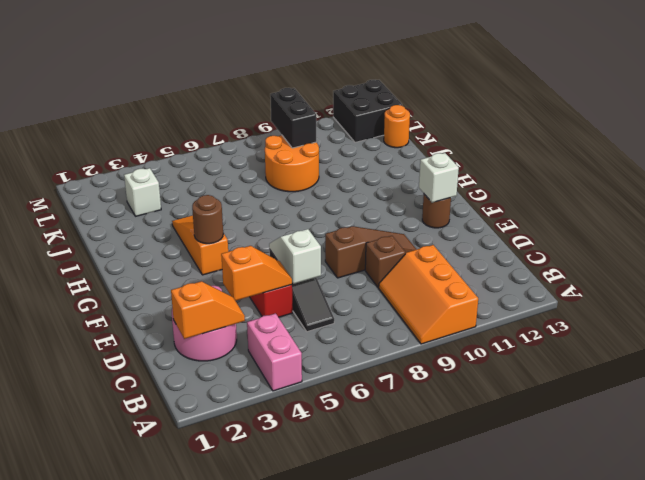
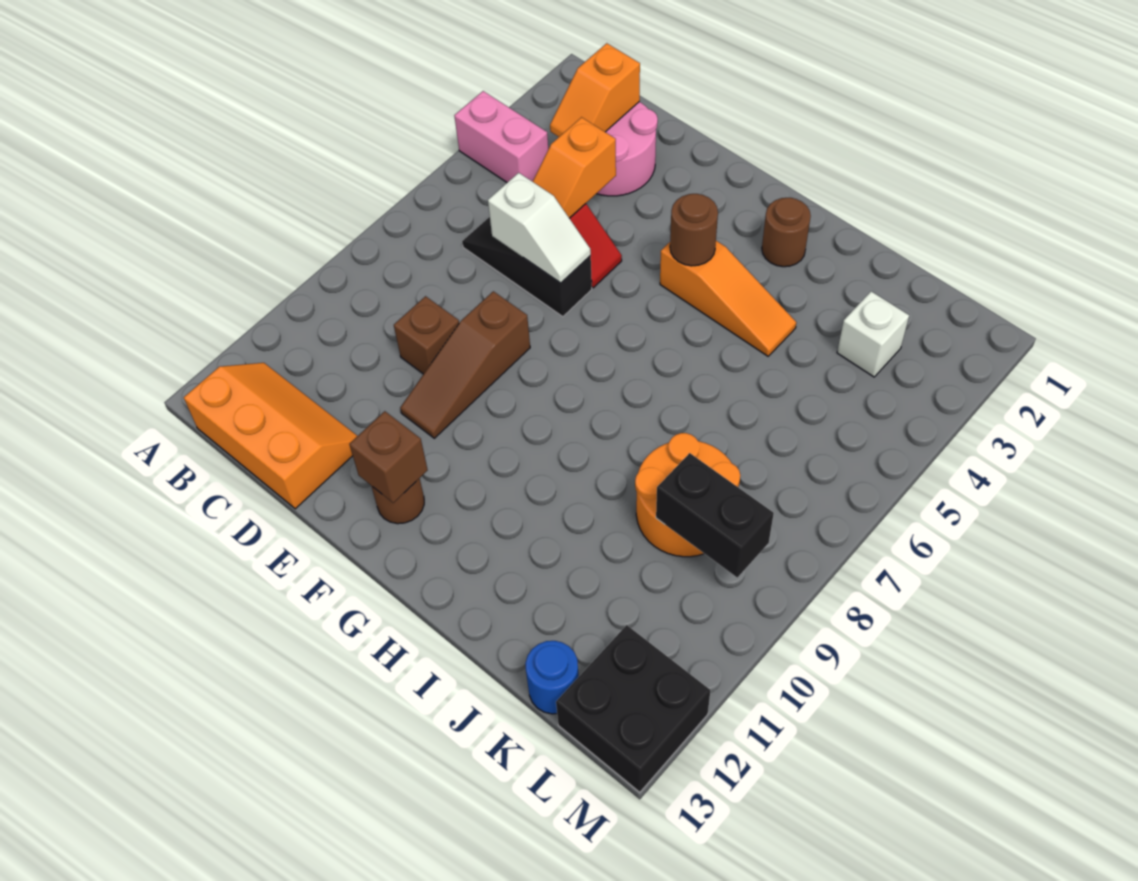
orange slope A9:C10 level 1 top 10 -> orange slope B12:D13 level 1 top 13
white brick F12 level 2 -> brown brick F12 level 2
none -> brown round brick H2 level 1
orange round brick K13 level 1 -> blue round brick K13 level 1

